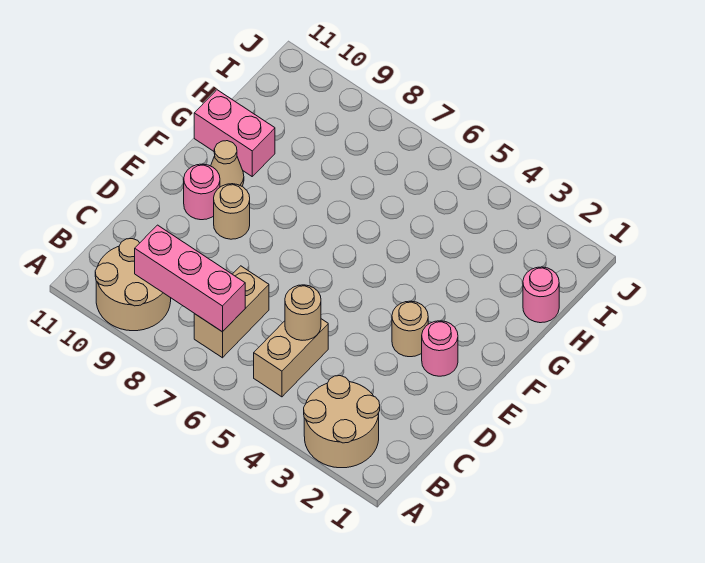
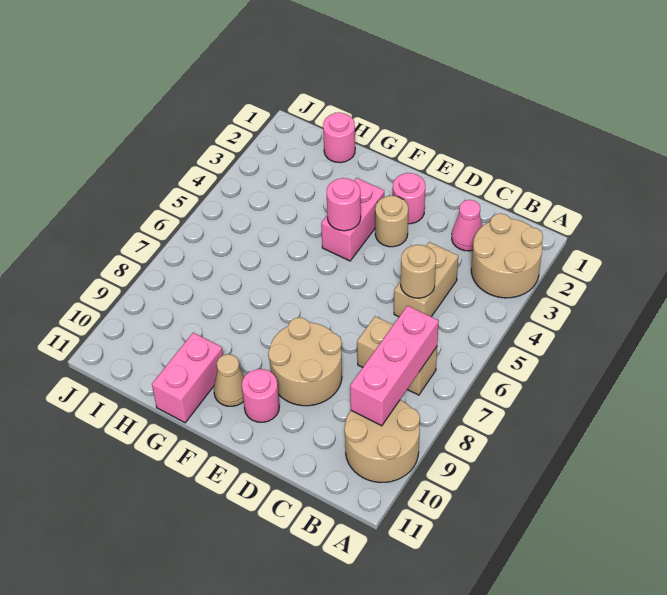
tan brick B5:C5 level 1 -> tan brick C4:C5 level 1
none -> pink cone C2 level 1
tan round brick E9 level 1 -> tan round brick D8:E9 level 1
none -> pink brick F3:F4 level 1
none -> pink round brick F4 level 2

